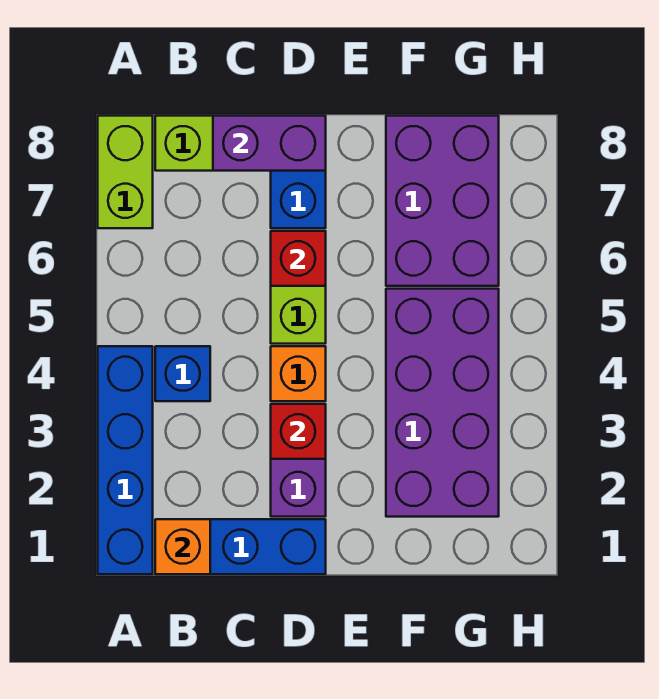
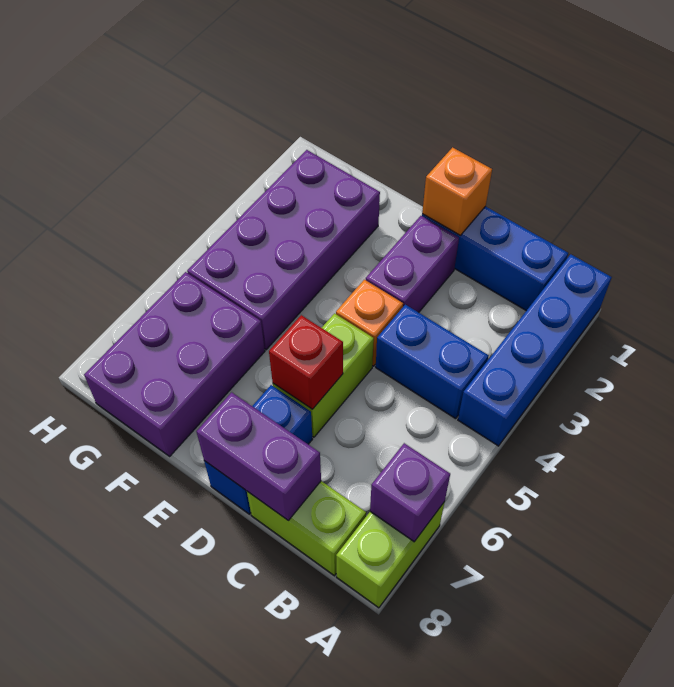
none -> purple brick A7 level 2
orange brick B1 level 2 -> orange brick D1 level 2
blue brick B4 level 1 -> blue brick B4:C4 level 1
red brick D3 level 2 -> none

